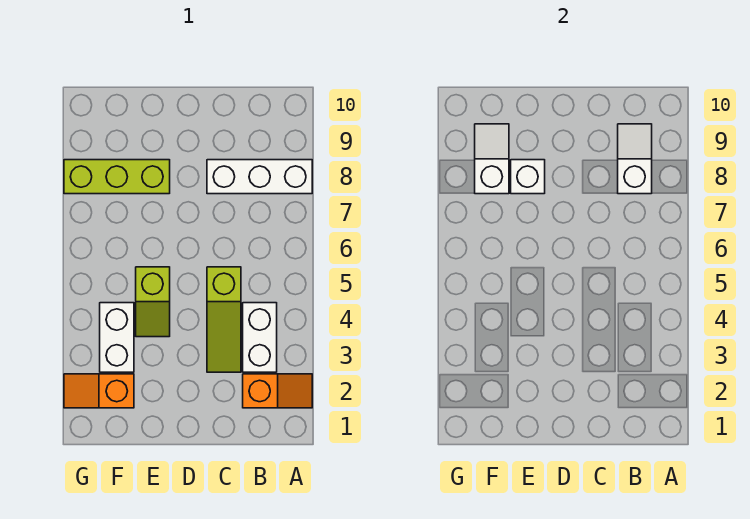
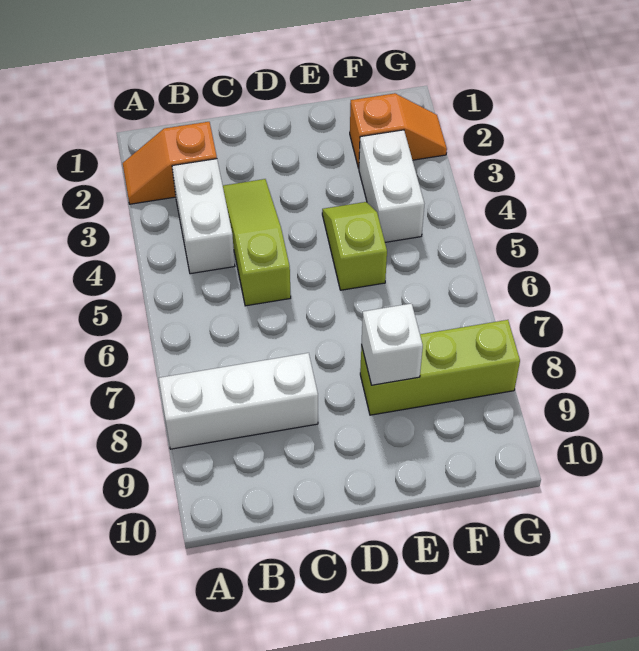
white slope B8:B9 level 2 top 8 -> none
white slope F8:F9 level 2 top 8 -> none

